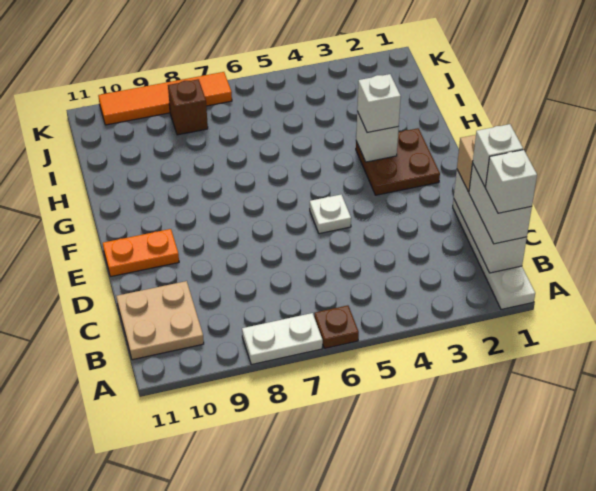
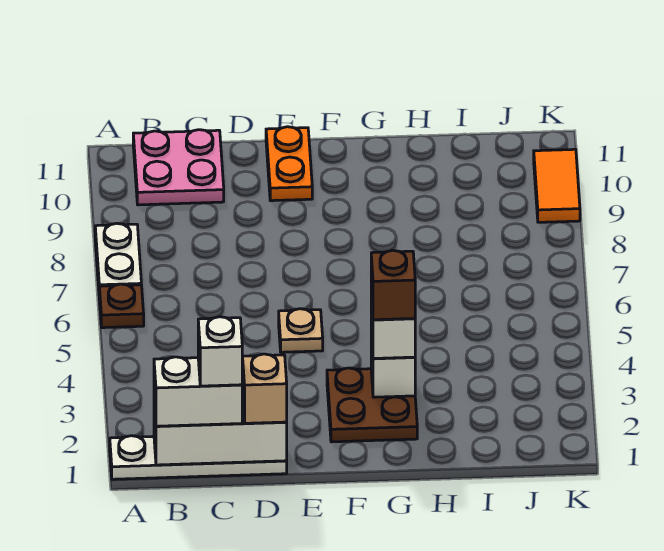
white brick B1 level 4 -> none
tan plate B10:C11 level 1 -> pink plate B10:C11 level 1
white plate E5 level 1 -> tan plate E5 level 1
brown brick J8 level 1 -> brown brick G3 level 4
orange tile K7:K10 level 1 -> orange tile K9:K10 level 1

